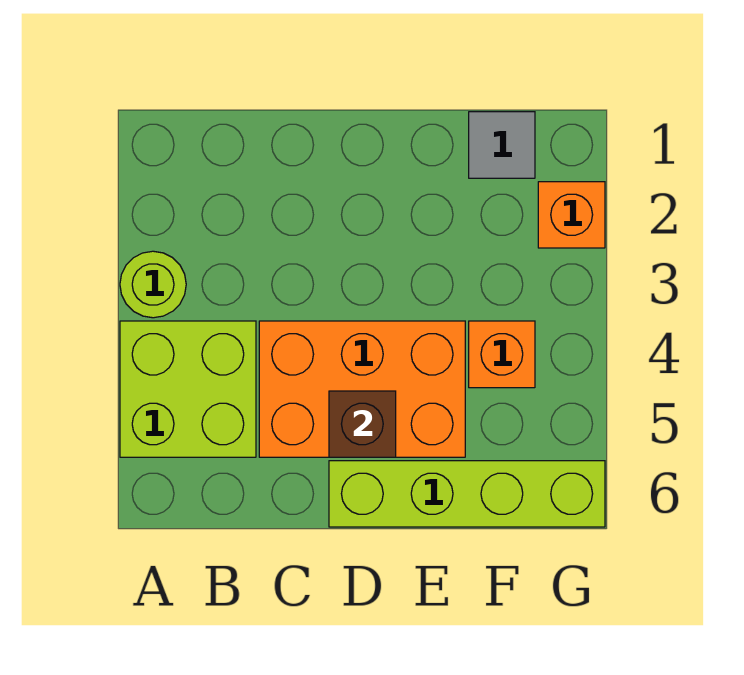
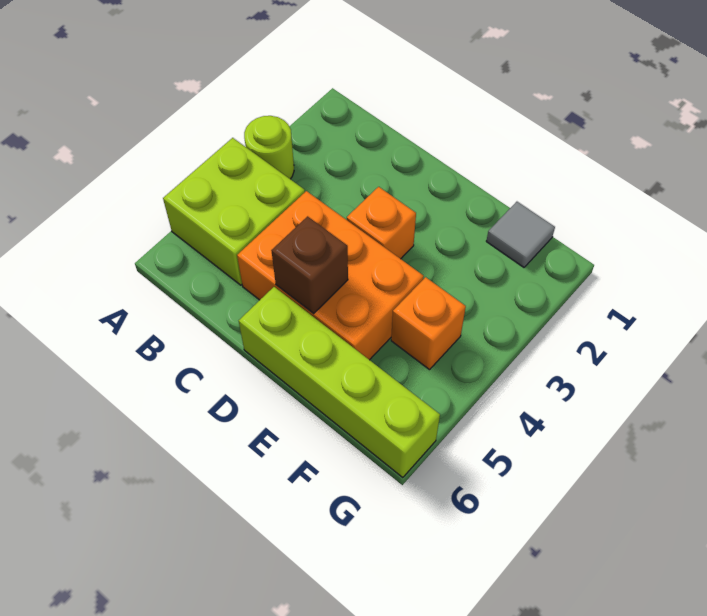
orange brick G2 level 1 -> orange brick D3 level 1

